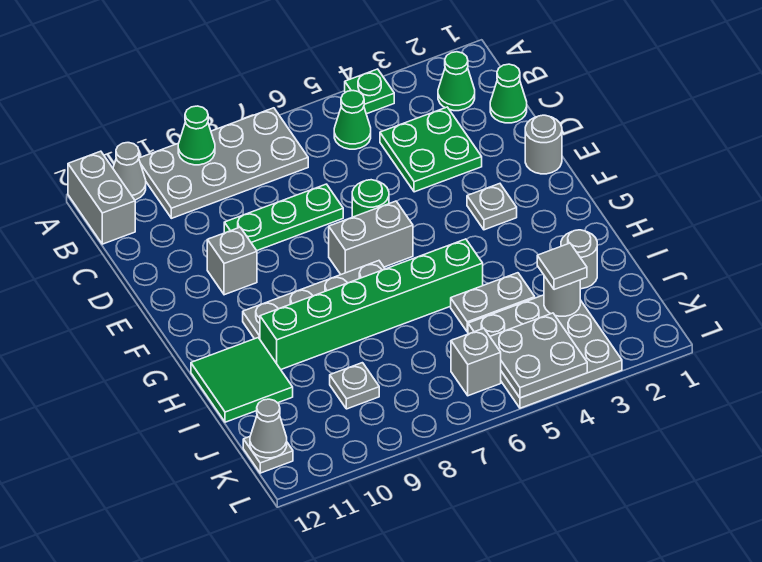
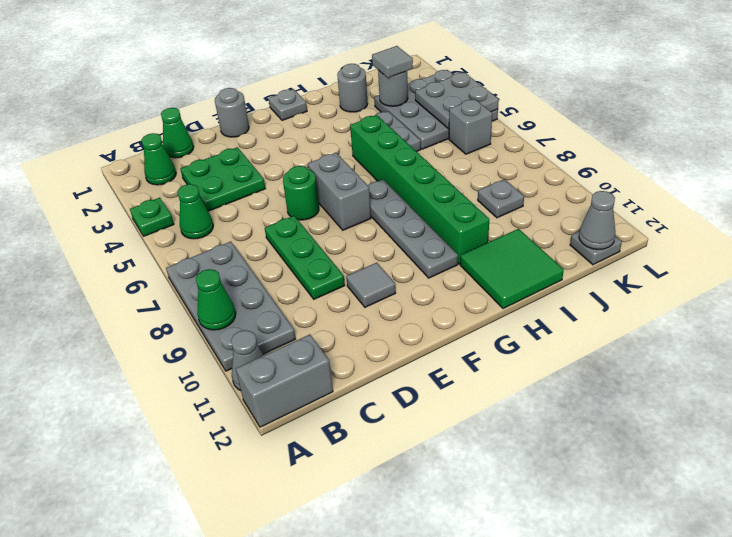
grey brick E10 level 1 -> grey tile E10 level 1
grey plate F3 level 1 -> grey plate G1 level 1

